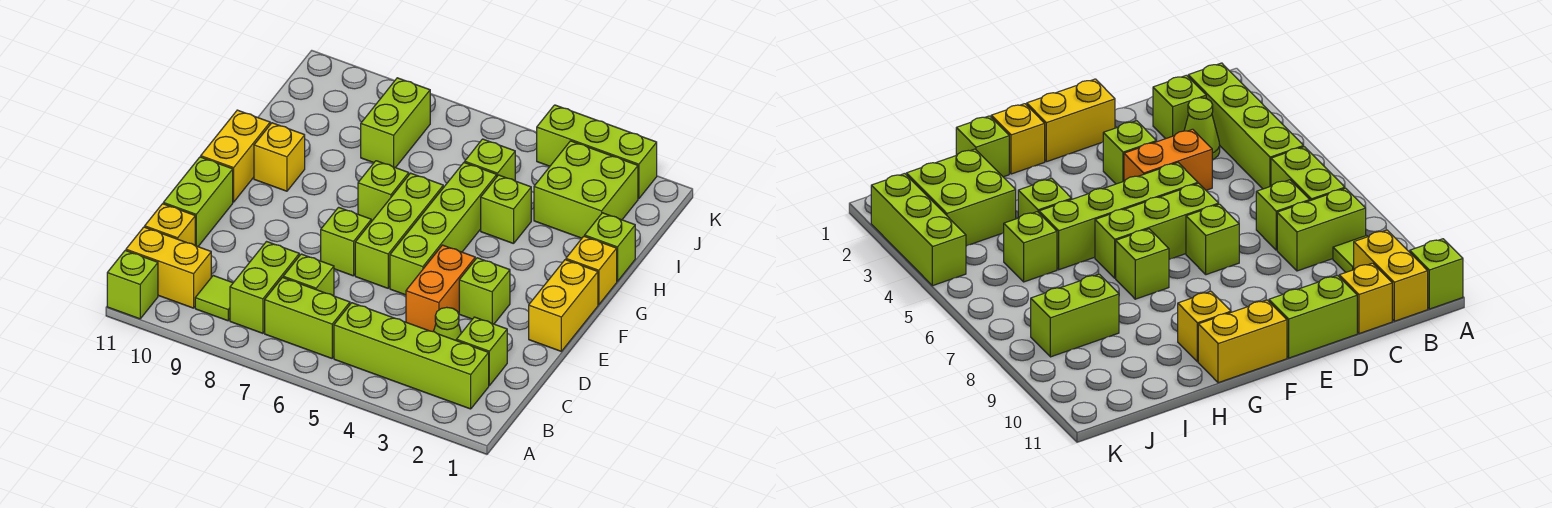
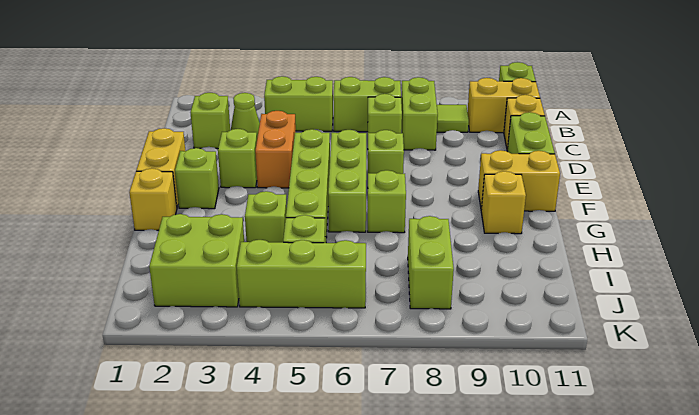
lime brick B2:B5 level 1 -> lime brick B4:B5 level 1
yellow brick F11:G11 level 1 -> yellow brick F10:F11 level 1
lime brick H1 level 1 -> lime brick F2 level 1
lime brick K2:K4 level 1 -> lime brick J4:J6 level 1

